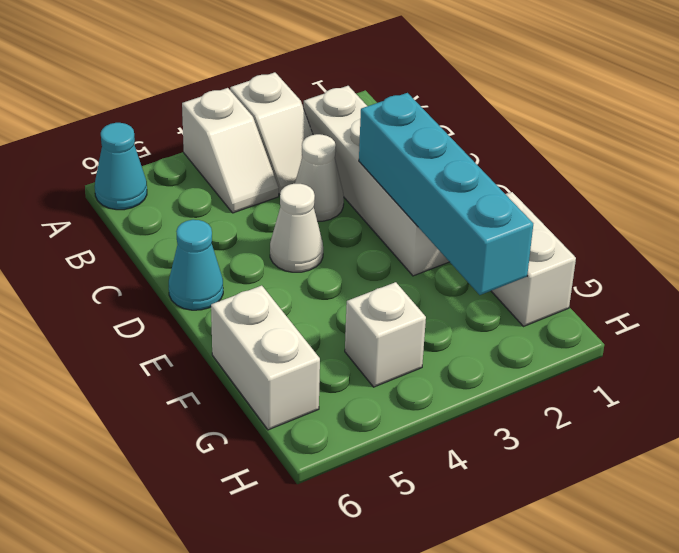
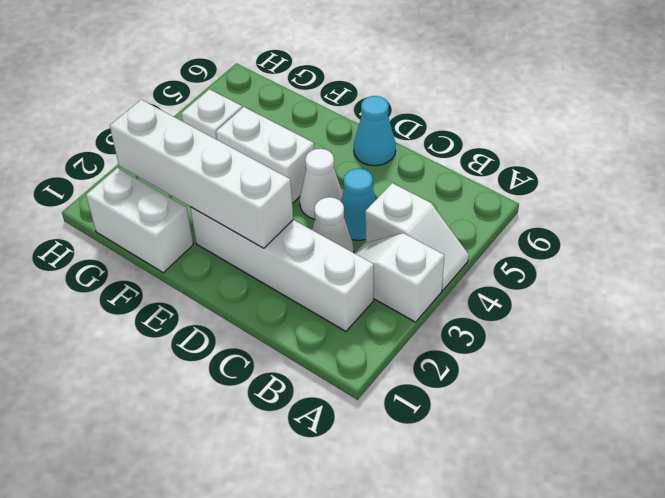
white slope A4:B4 level 1 top A -> white slope A4:B4 level 1 top B
cyan cone A6 level 1 -> cyan cone C4 level 1
cyan brick D2:G2 level 2 -> white brick D2:G2 level 2
white brick F6:G6 level 1 -> white brick E4:F4 level 1

